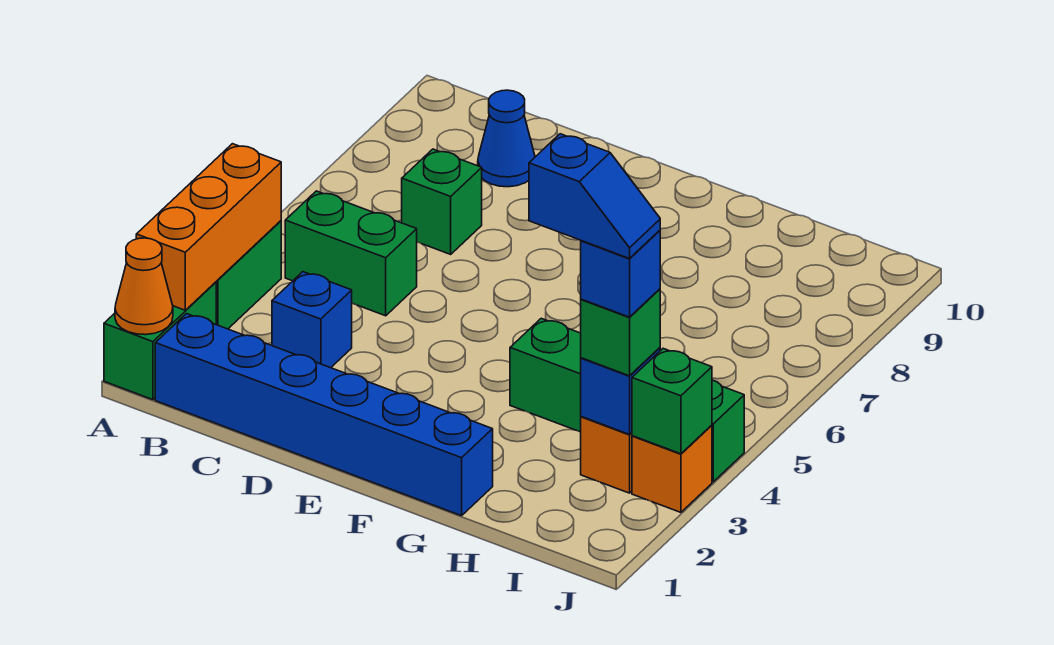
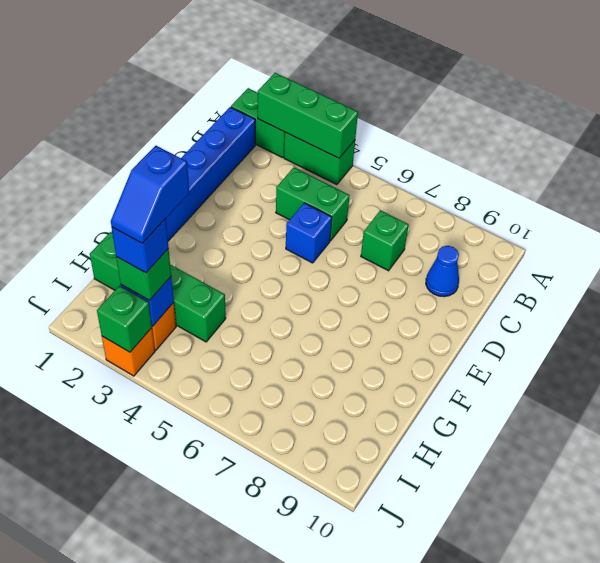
orange cone A1 level 2 -> none
orange brick A2:A4 level 2 -> green brick A2:A4 level 2
green brick B5:C5 level 1 -> green brick C4:C5 level 1
blue brick C3 level 1 -> blue brick D5 level 1
green brick G4:J4 level 1 -> green brick H1:H4 level 1

